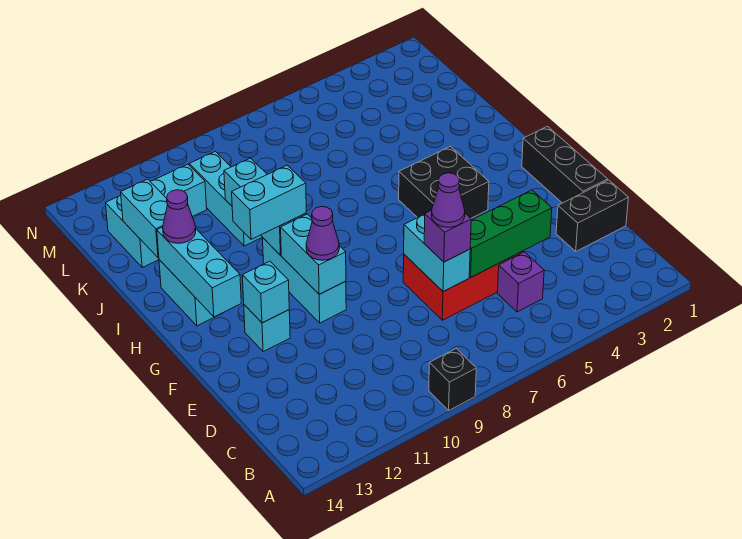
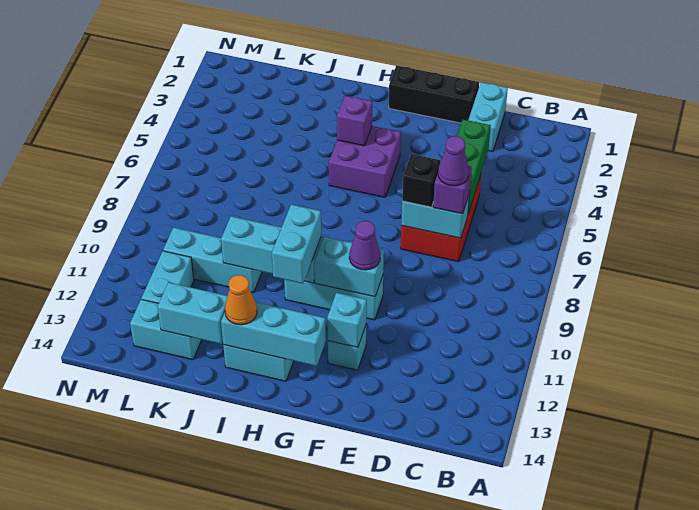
black brick A9 level 1 -> black brick E7 level 3
purple brick C5 level 1 -> purple brick H4 level 2
black brick D1:D2 level 1 -> cyan brick D1:D2 level 1
black brick G4:H5 level 1 -> purple brick G4:H5 level 1
purple cone I13 level 3 -> orange cone I13 level 3

